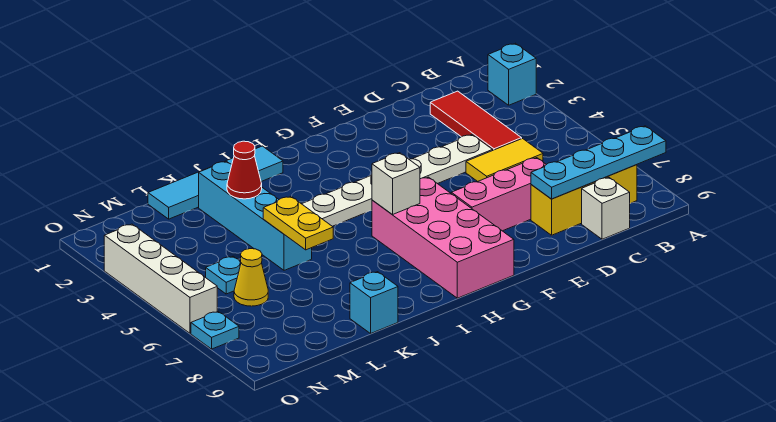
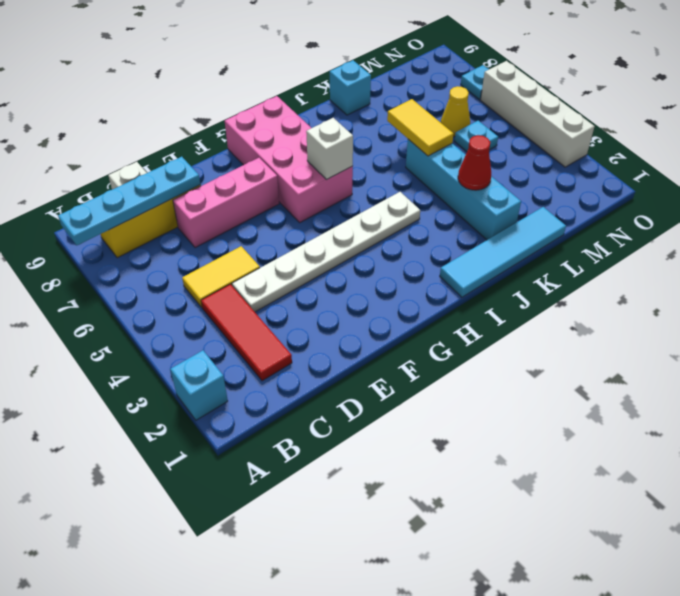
yellow plate K5:K6 level 2 -> yellow tile K5:K6 level 2

